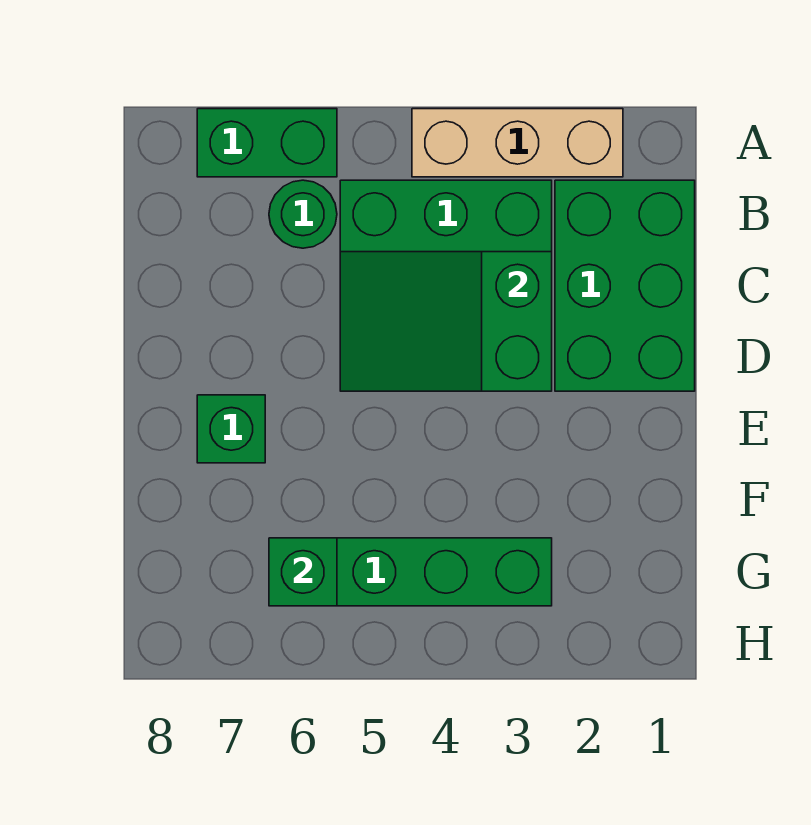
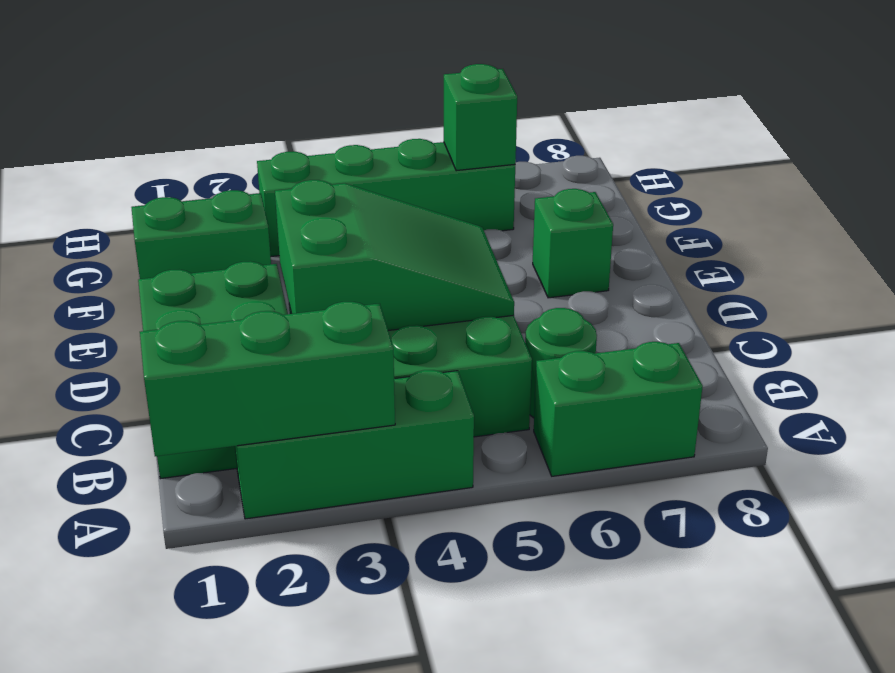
none -> green brick A1:A3 level 2
tan brick A2:A4 level 1 -> green brick A2:A4 level 1
none -> green brick F1:F2 level 1

